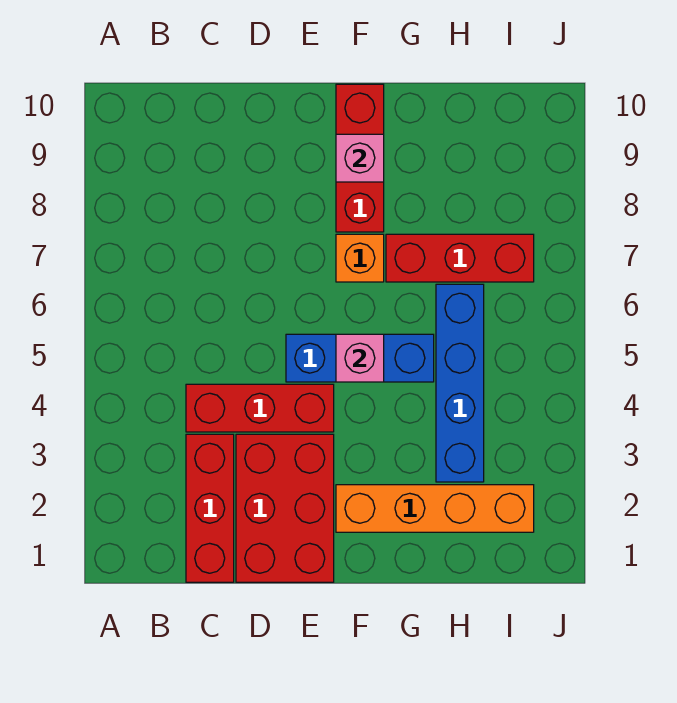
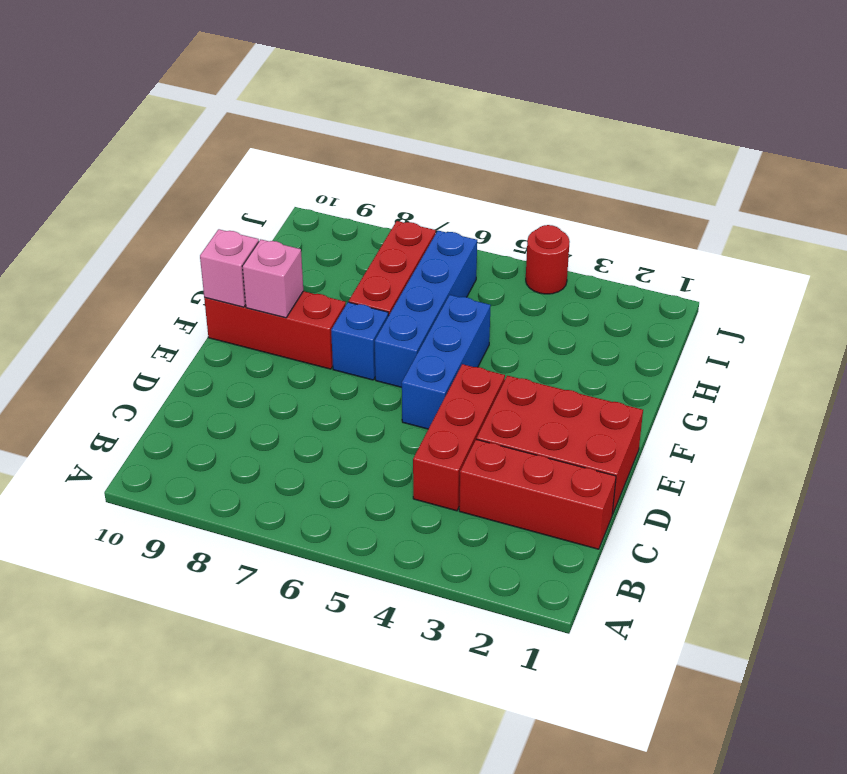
orange brick F2:I2 level 1 -> none
pink brick F5 level 2 -> pink brick F10 level 2
orange brick F7 level 1 -> blue brick F7 level 1
blue brick H3:H6 level 1 -> blue brick F6:I6 level 1
none -> red round brick J4 level 1

